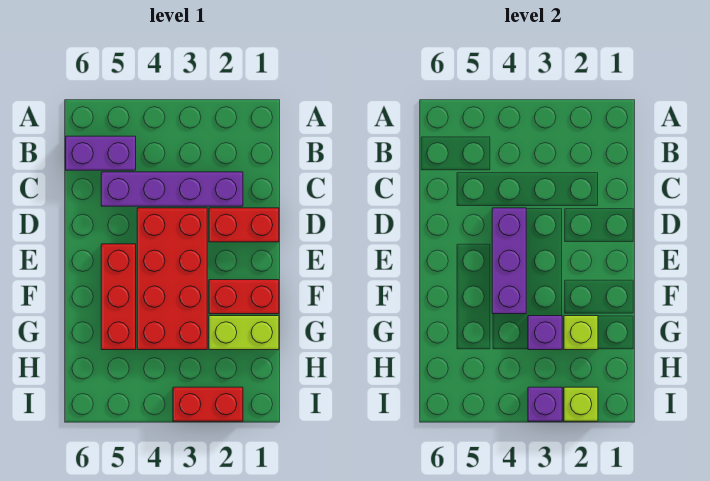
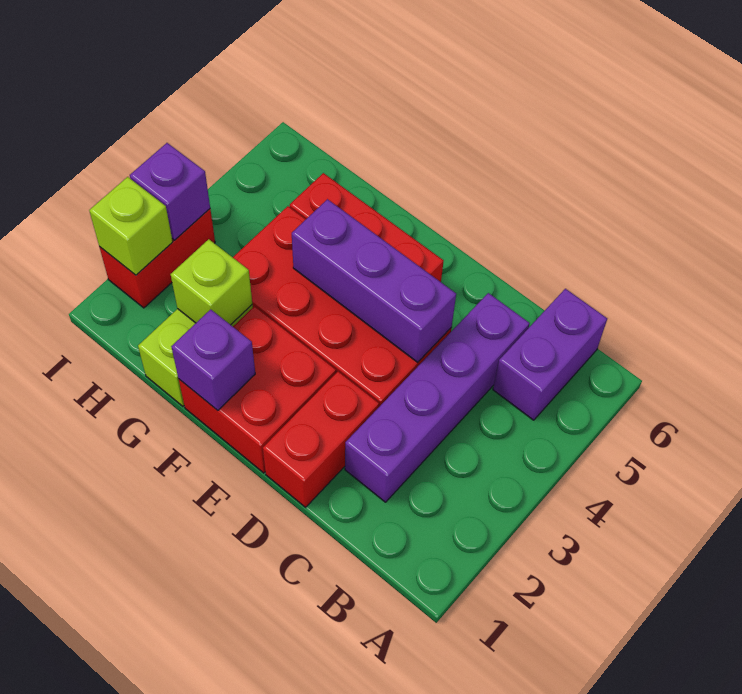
red brick F1:F2 level 1 -> red brick E1:F2 level 1
purple brick G3 level 2 -> purple brick F1 level 2

